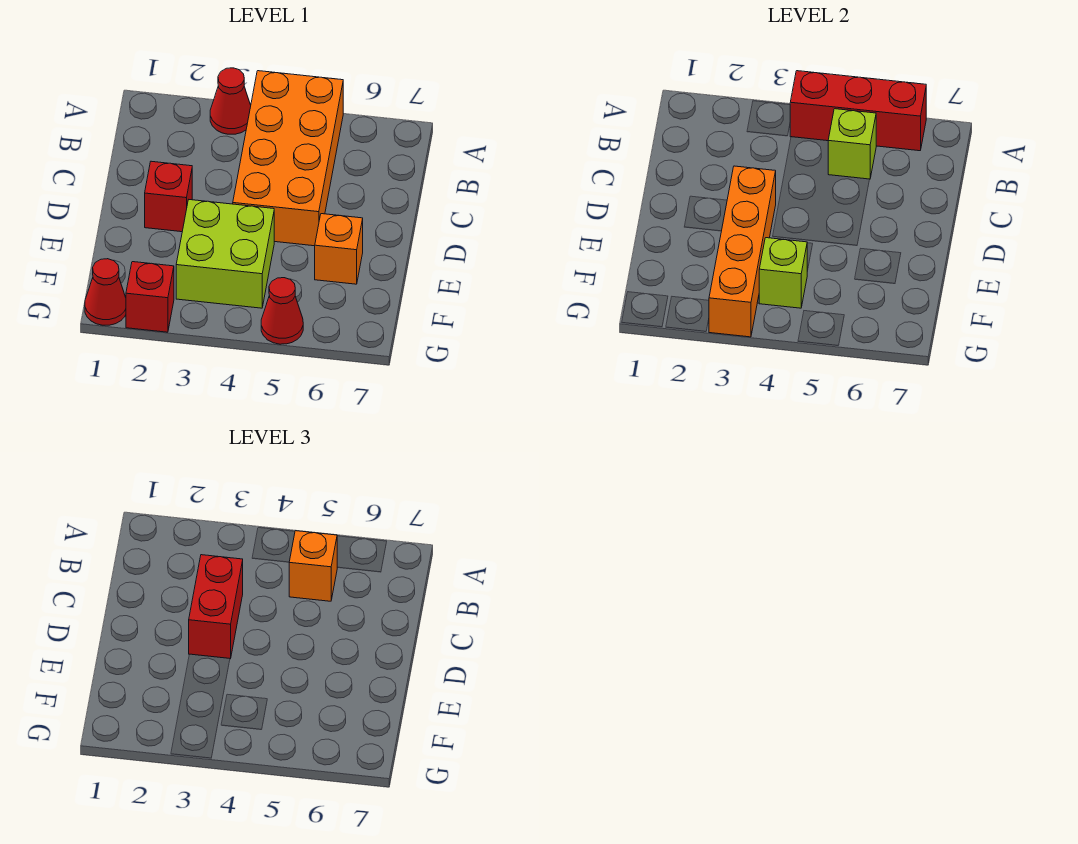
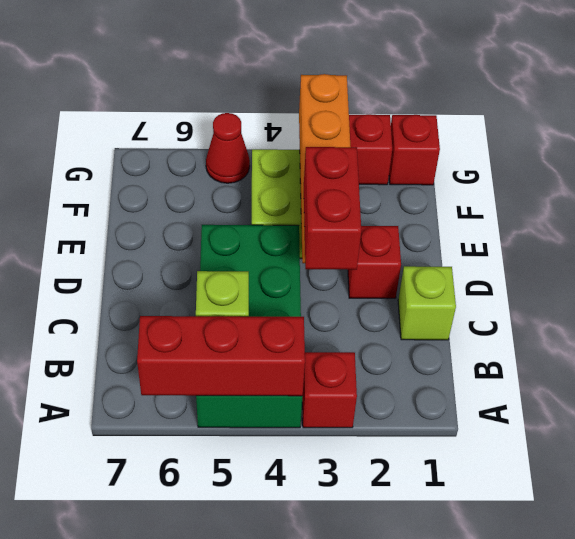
red cone A3 level 1 -> red brick A3 level 1
orange brick A4:D5 level 1 -> green brick A4:D5 level 1
orange brick B5 level 3 -> none
orange brick E6 level 1 -> none
lime brick F4 level 2 -> lime brick C1 level 1
red cone G1 level 1 -> red brick G1 level 1

